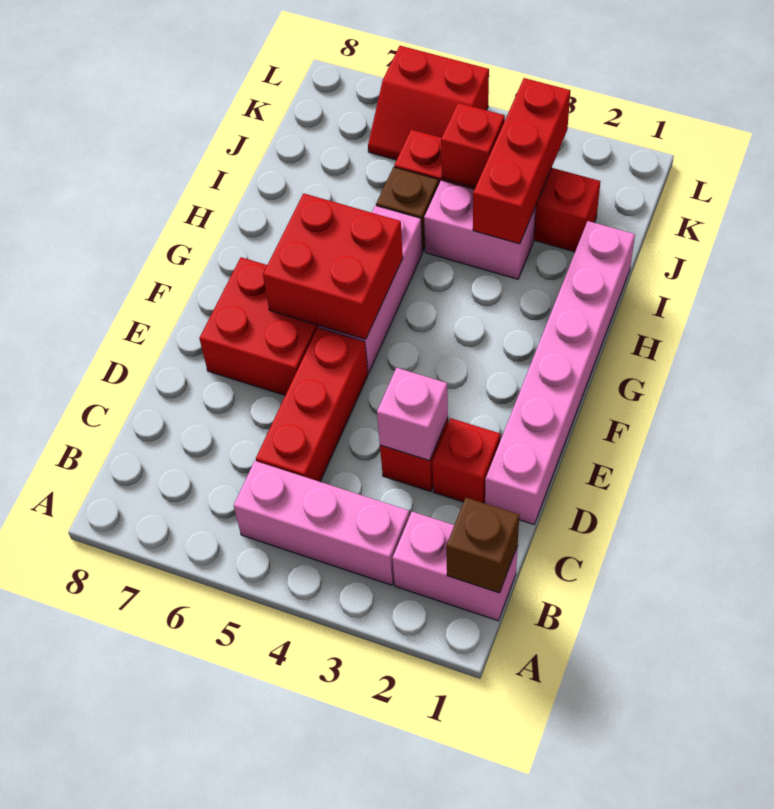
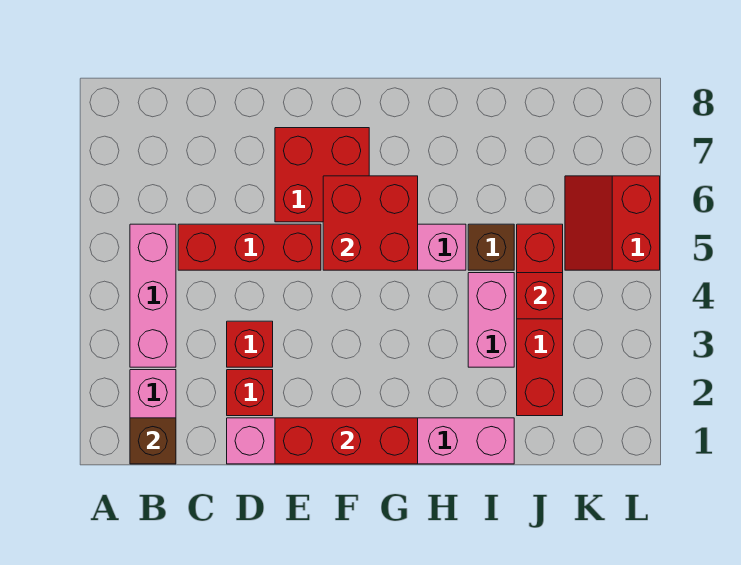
pink brick D3 level 2 -> none
red brick I3:K3 level 2 -> red brick E1:G1 level 2

